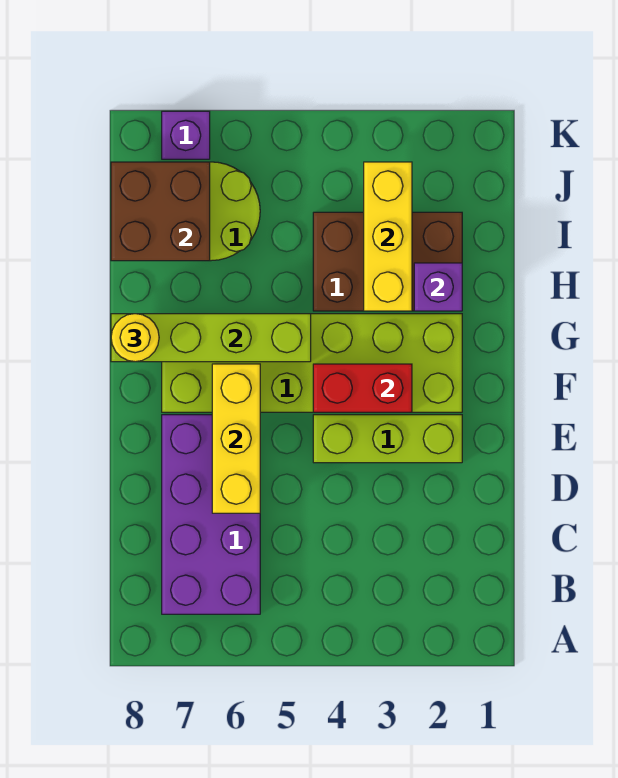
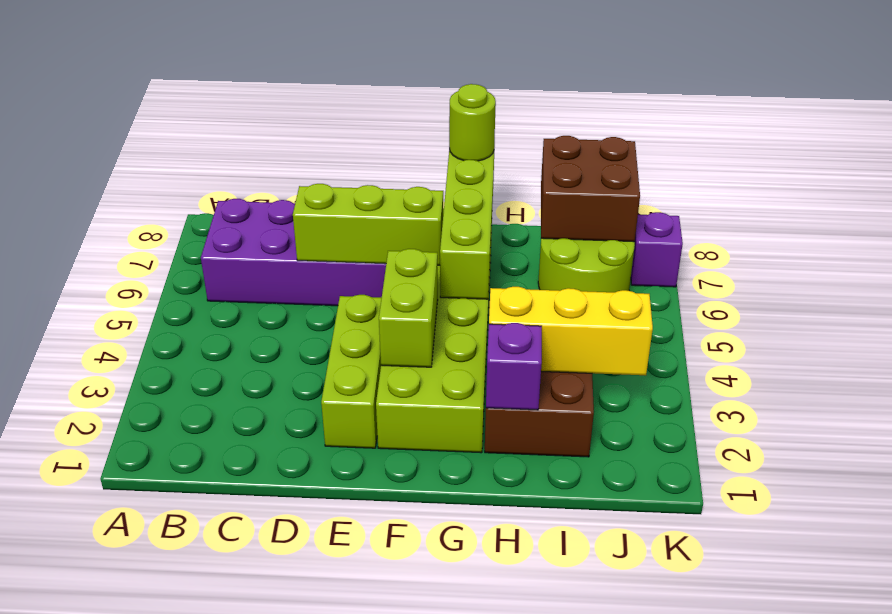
yellow brick D6:F6 level 2 -> lime brick D6:F6 level 2
red brick F3:F4 level 2 -> lime brick F3:F4 level 2
yellow round brick G8 level 3 -> lime round brick G8 level 3

